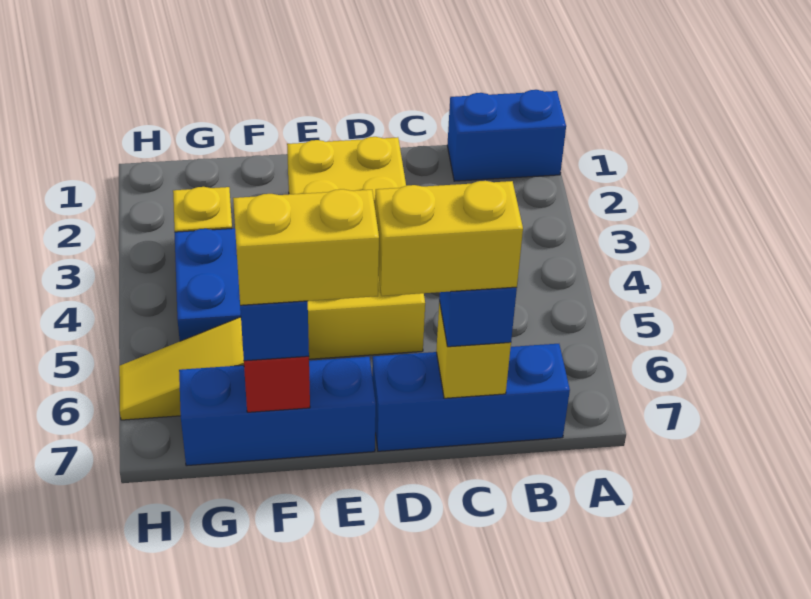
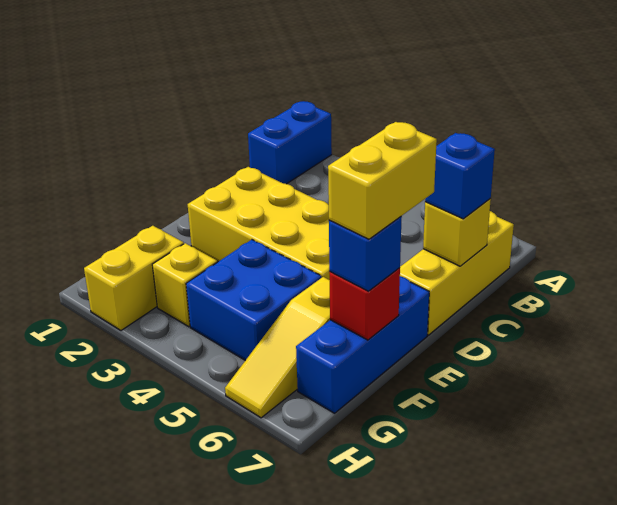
blue brick B7:D7 level 1 -> yellow brick B7:D7 level 1
yellow brick C7:D7 level 4 -> yellow brick G2:H2 level 1

